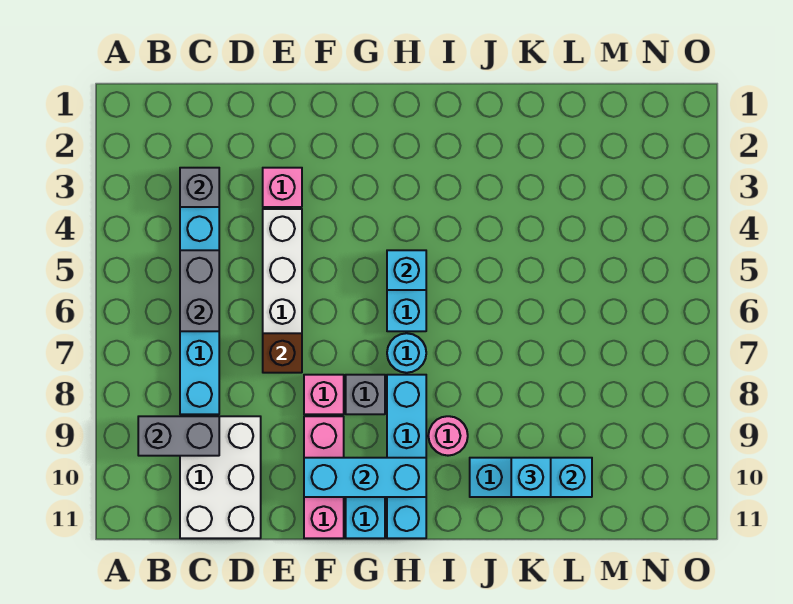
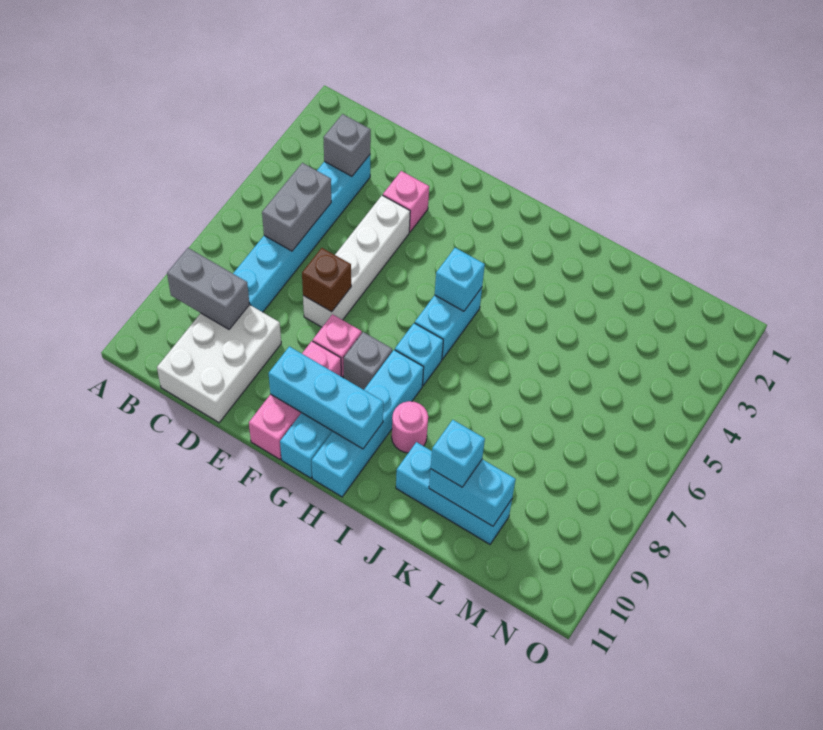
cyan round brick H7 level 1 -> cyan brick H7 level 1

